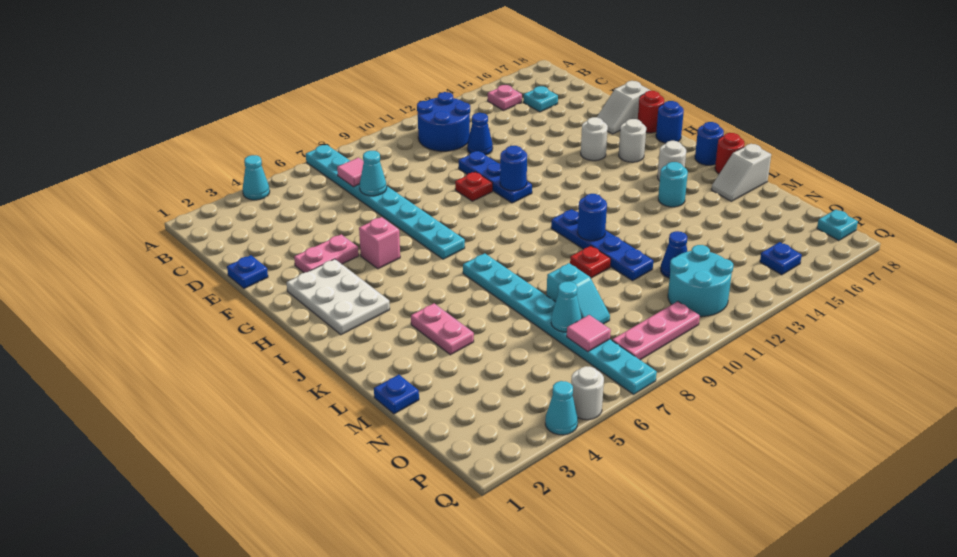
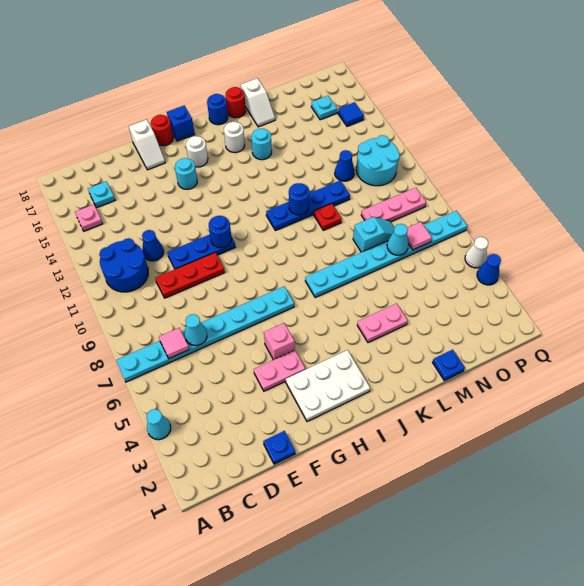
pink plate F3:F4 level 1 -> pink plate F4:G4 level 1
red plate F10 level 1 -> red plate D10:F10 level 1
white round brick G15 level 1 -> cyan round brick G15 level 1
blue round brick H18 level 1 -> blue brick H18 level 1
pink plate P8:P10 level 1 -> pink plate N9:P9 level 1
blue plate P15 level 1 -> blue tile P15 level 1
cyan plate P18 level 1 -> cyan plate O16 level 1
cyan cone Q4 level 1 -> blue cone Q4 level 1
white round brick Q5 level 1 -> white cone Q5 level 1

